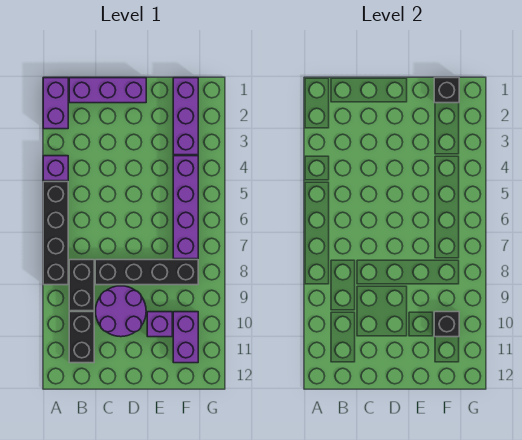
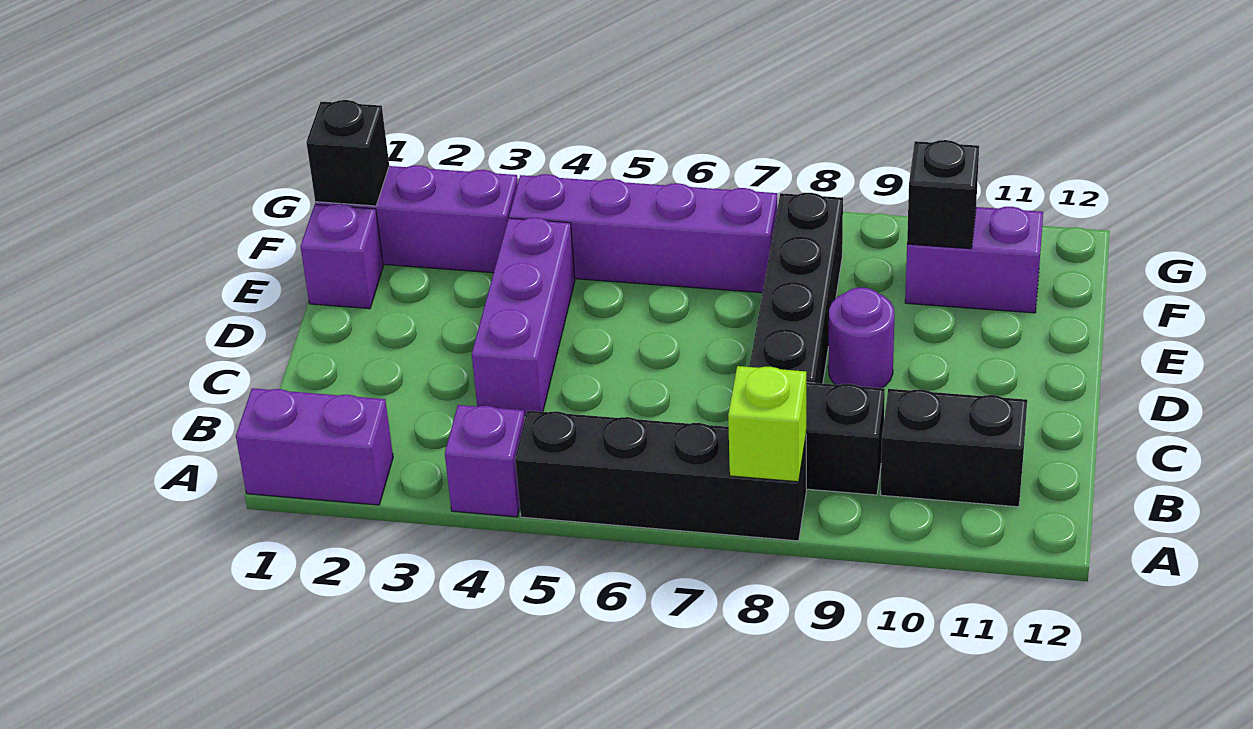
none -> lime brick A8 level 2
purple brick B1:D1 level 1 -> purple brick C4:E4 level 1
purple round brick C9:D10 level 1 -> purple round brick D9 level 1
purple brick E10 level 1 -> purple brick E1 level 1

